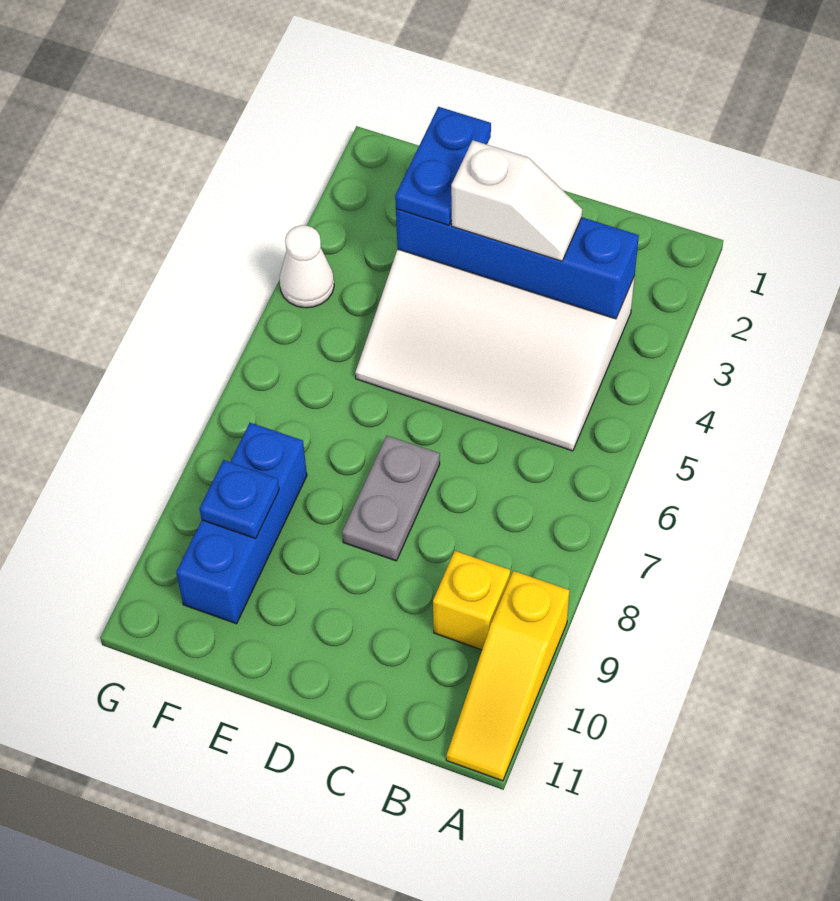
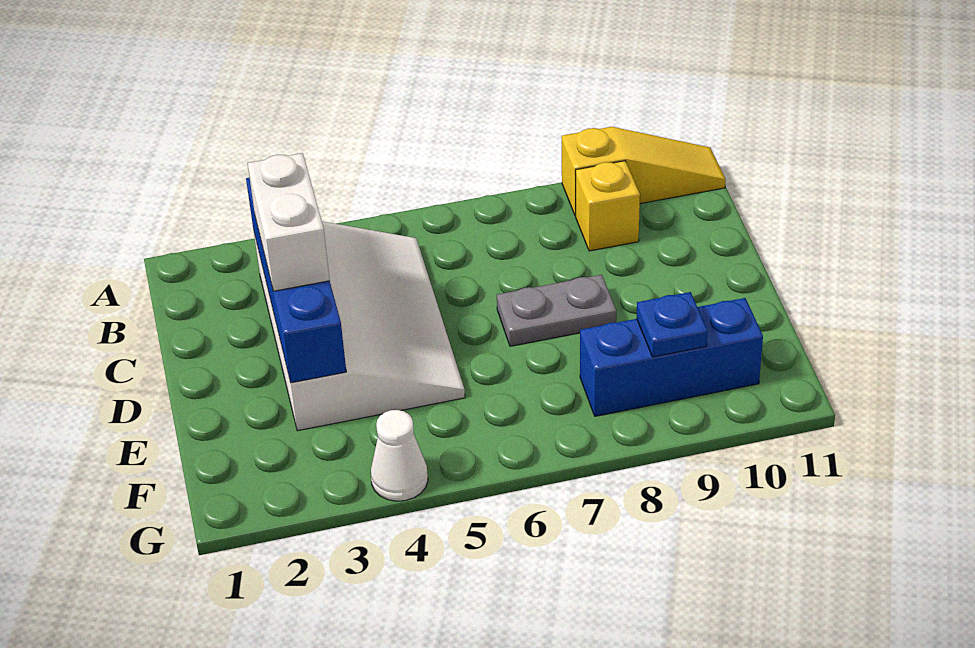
white slope C3:D3 level 3 top D -> white brick C3:D3 level 3
blue plate E2:E3 level 3 -> none

